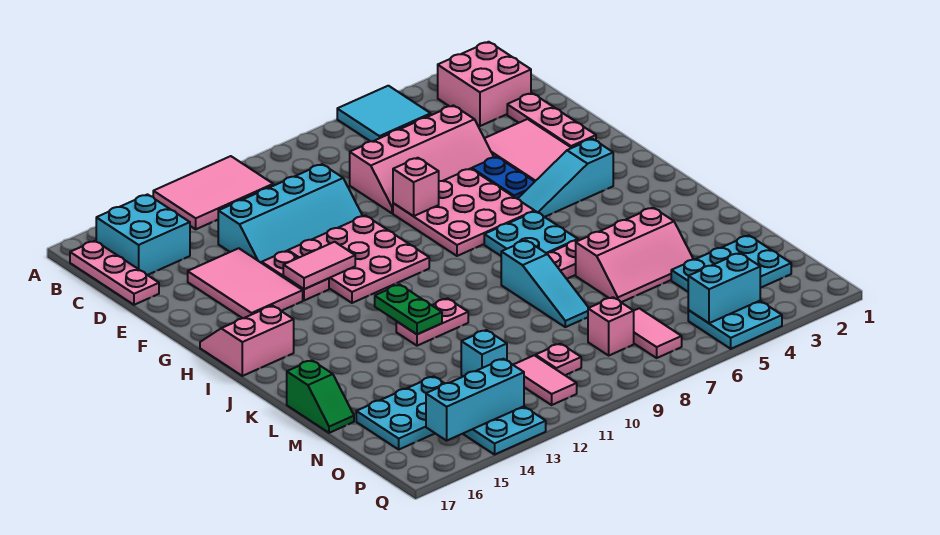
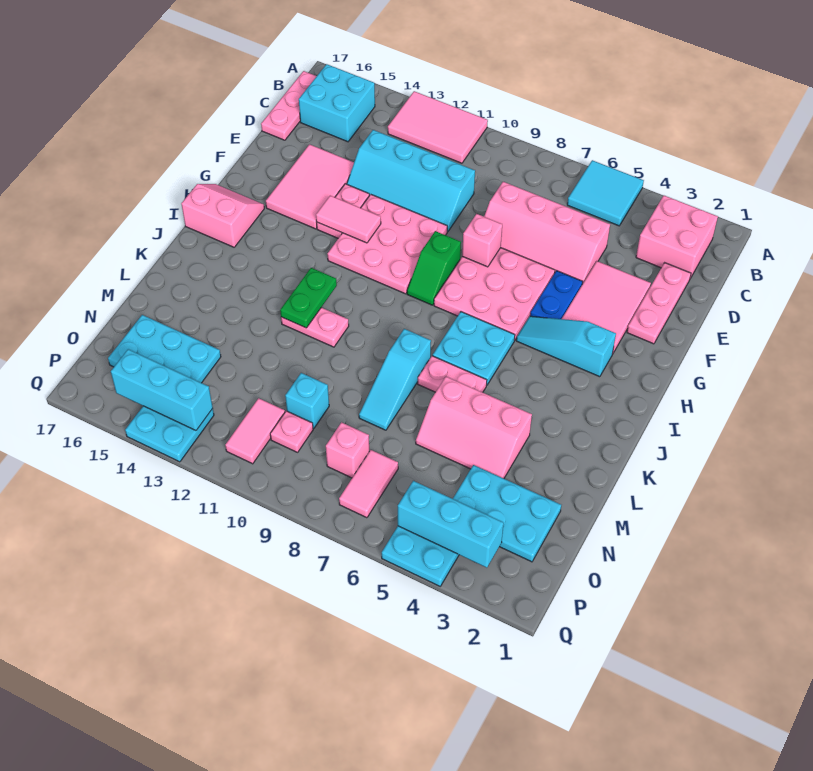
green slope L17:M17 level 1 top L -> green slope G9:H9 level 1 top G
cyan brick N12 level 1 -> cyan brick N10 level 1
cyan brick P4:P5 level 2 -> cyan brick P3:P5 level 2

